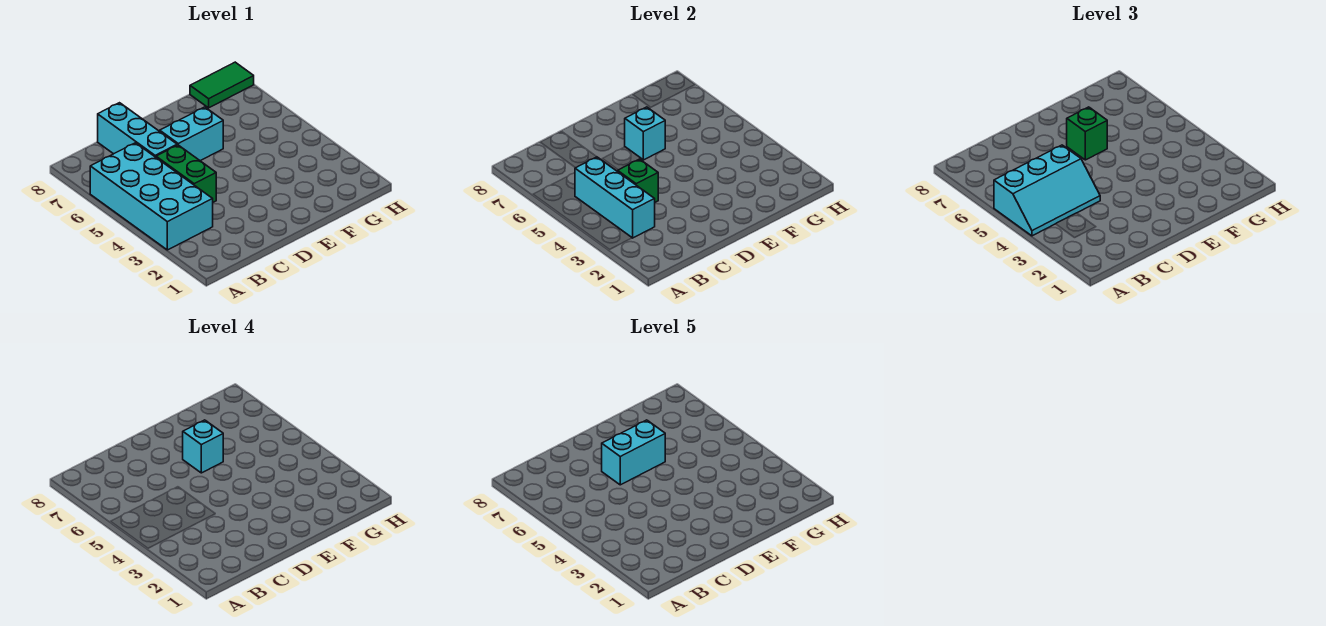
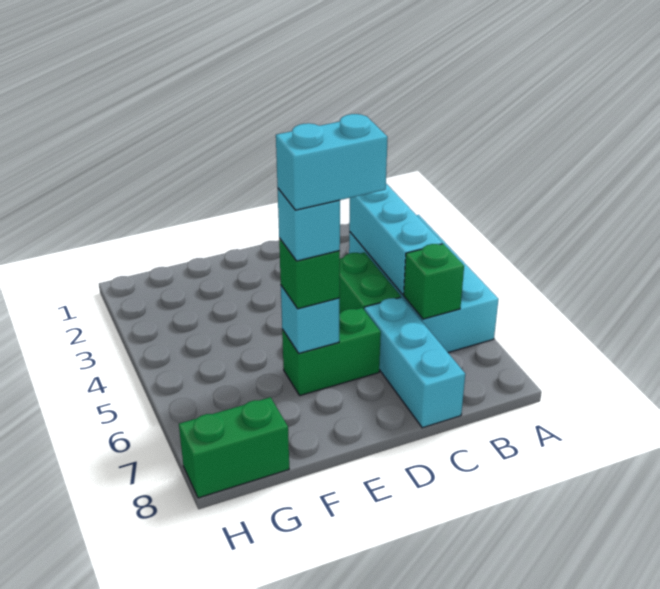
cyan slope A4:C5 level 3 top 5 -> none
green brick C4 level 2 -> green brick B6 level 2
cyan brick D6:E6 level 1 -> green brick D6:E6 level 1
green tile G8:H8 level 1 -> green brick G8:H8 level 1

